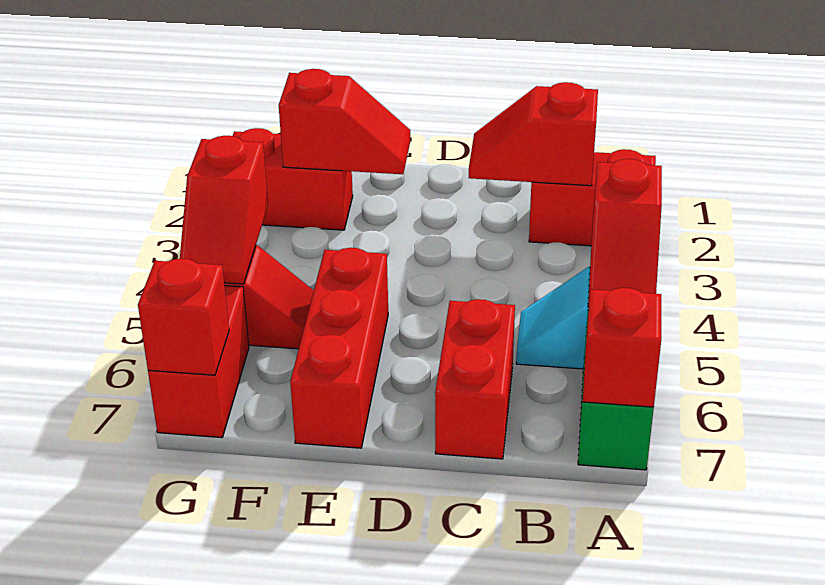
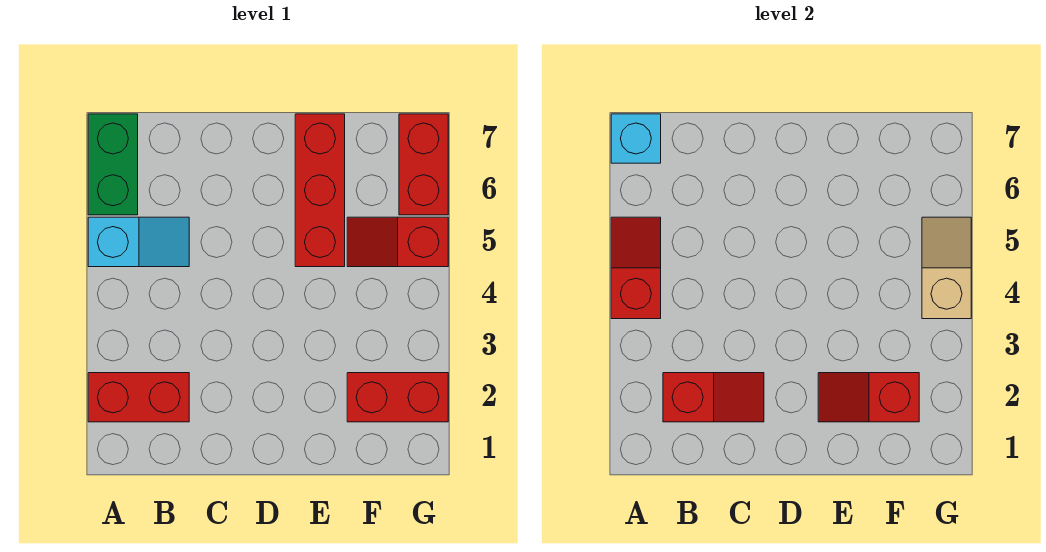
red brick A7 level 2 -> cyan brick A7 level 2
red brick C6:C7 level 1 -> none
red slope G4:G5 level 2 top 4 -> tan slope G4:G5 level 2 top 4
red brick G7 level 2 -> none

